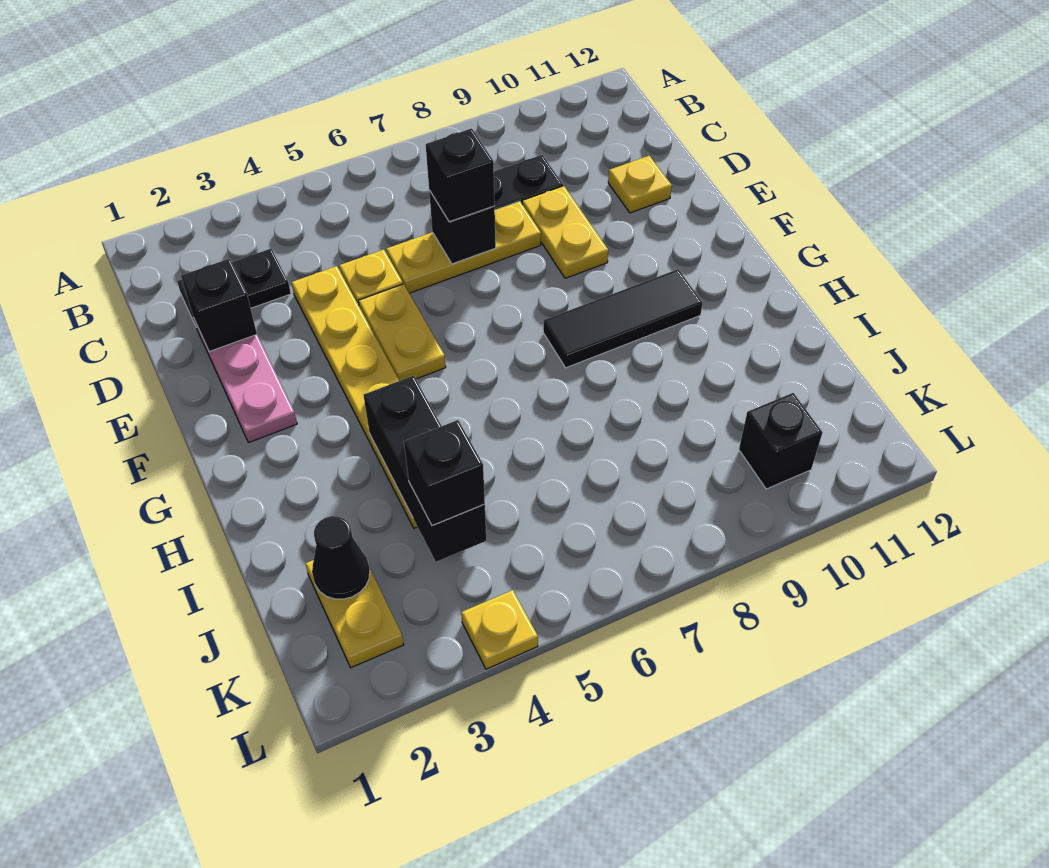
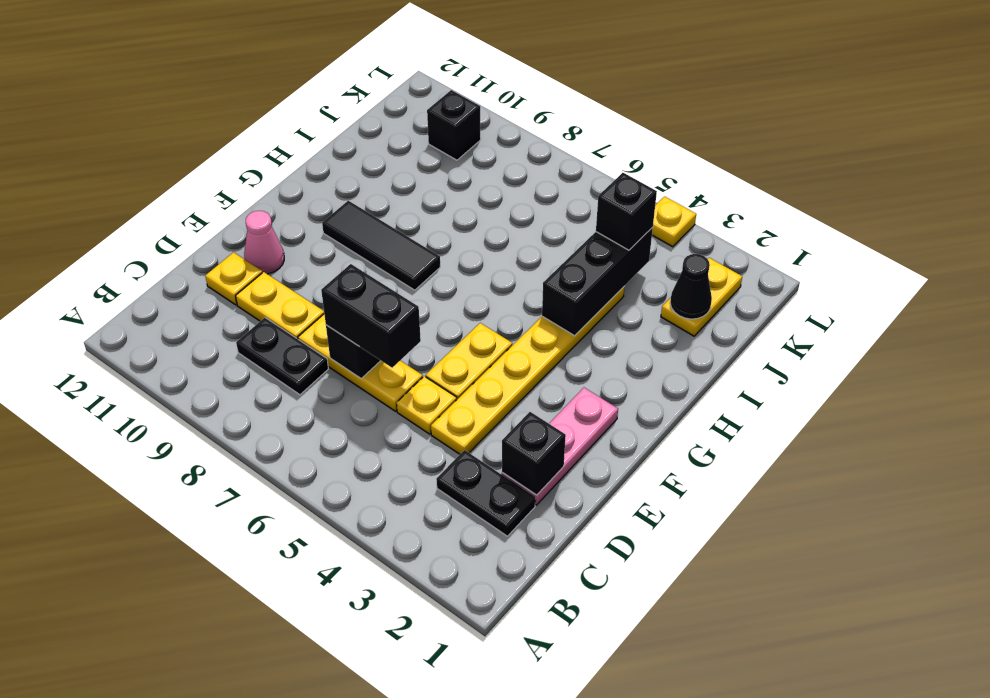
black brick D7 level 3 -> black brick D6:D7 level 3
yellow plate D9:E9 level 1 -> yellow plate D9:D10 level 1
none -> pink cone E11 level 1

